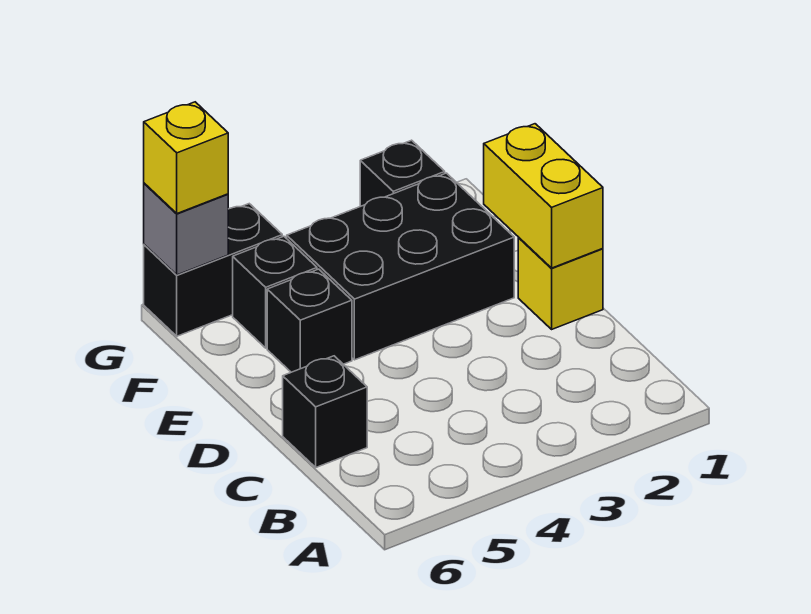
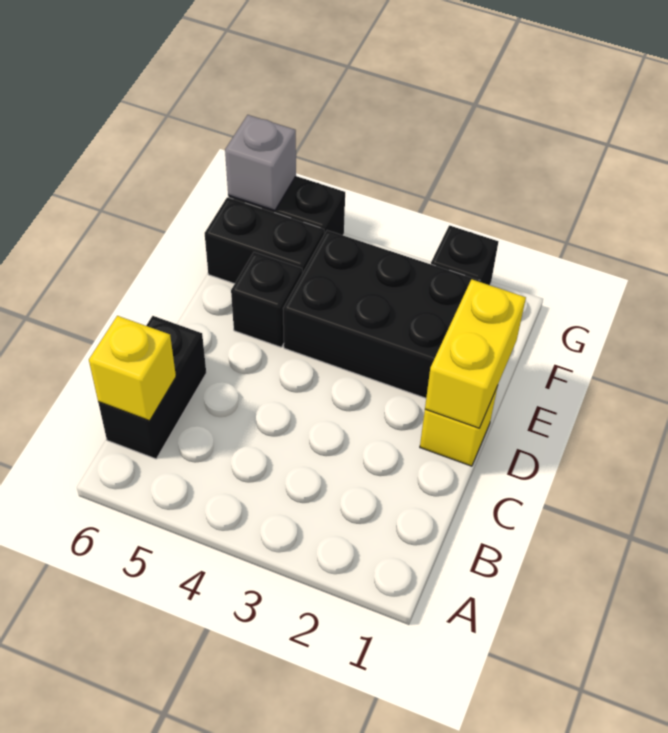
black brick C6 level 1 -> black brick B6:C6 level 1
black brick F5 level 1 -> black brick F5:F6 level 1
yellow brick G6 level 3 -> yellow brick B6 level 2

